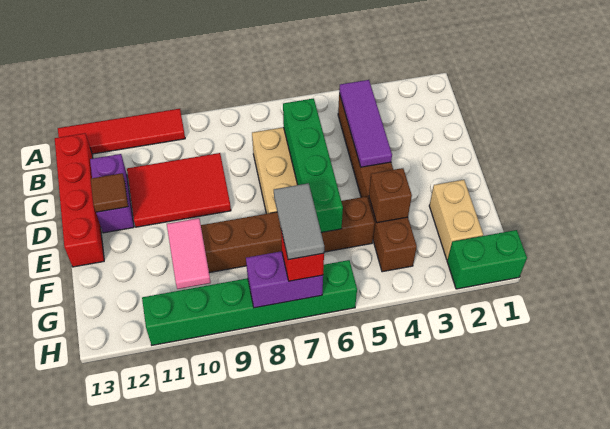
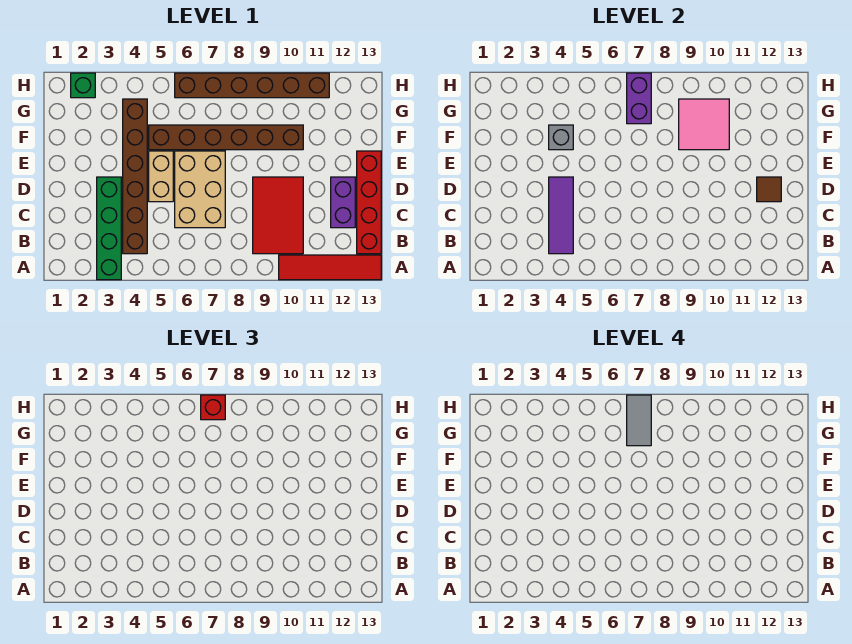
green brick C6:F6 level 2 -> green brick A3:D3 level 1
red tile C9:D11 level 1 -> red tile B9:D10 level 1
tan brick F2:G2 level 1 -> tan brick D5:E5 level 1
brown brick F4 level 2 -> grey brick F4 level 2
pink tile F10:G10 level 2 -> pink tile F9:G10 level 2
green brick H1:H2 level 1 -> green brick H2 level 1
green brick H6:H11 level 1 -> brown brick H6:H11 level 1
purple brick H7:H8 level 2 -> purple brick G7:H7 level 2

